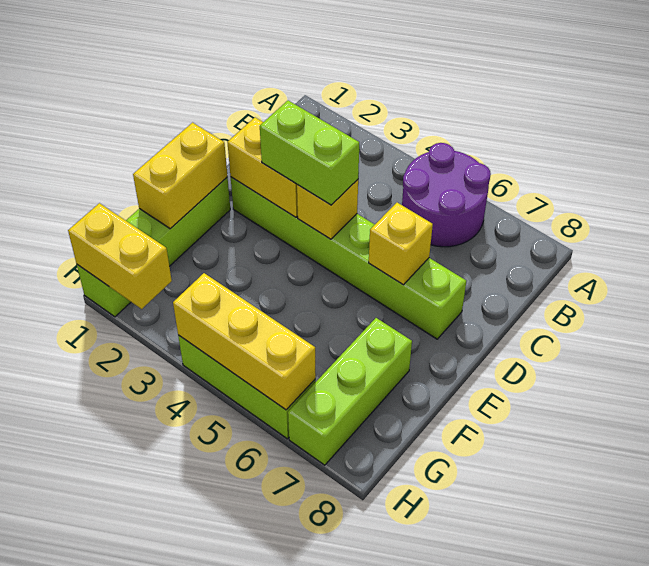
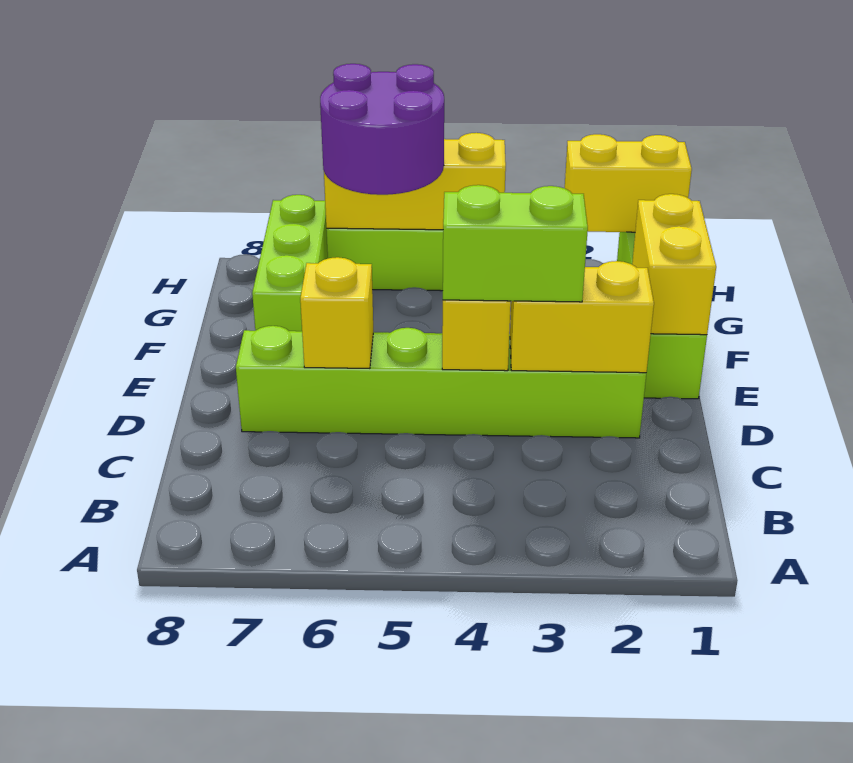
purple round brick A5:B6 level 1 -> purple round brick G5:H6 level 3

